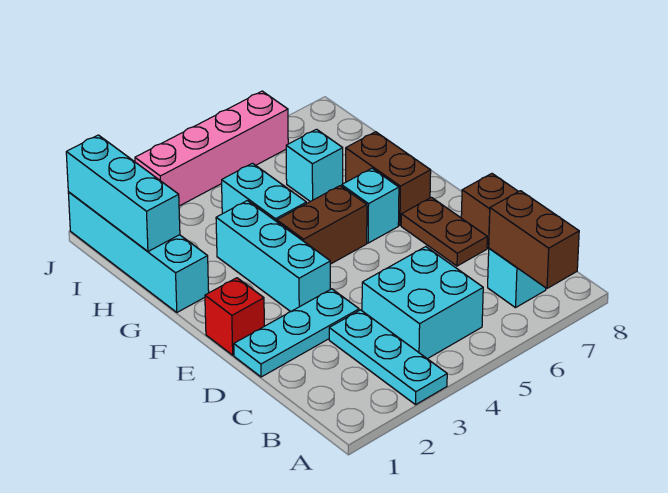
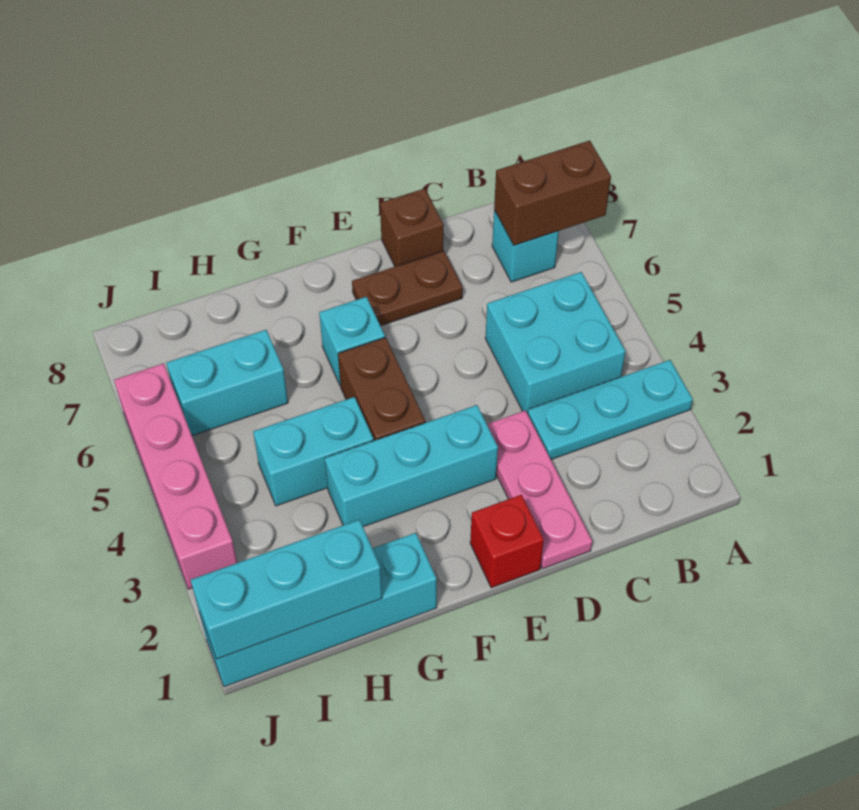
cyan plate D1:D3 level 1 -> pink plate D1:D3 level 1
brown brick F7:G7 level 1 -> none
cyan brick H6 level 1 -> cyan brick H6:I6 level 1

